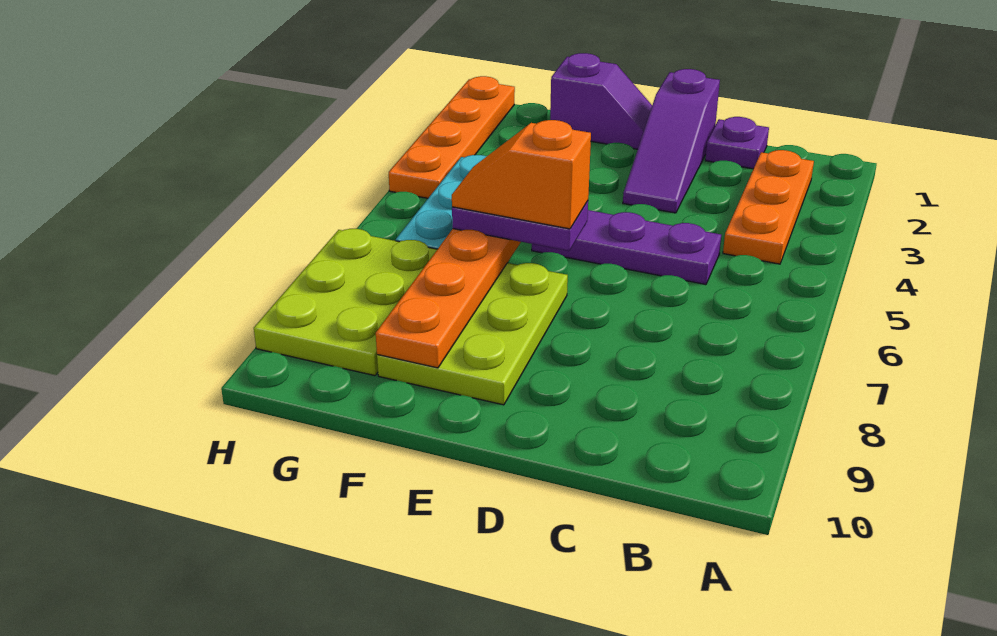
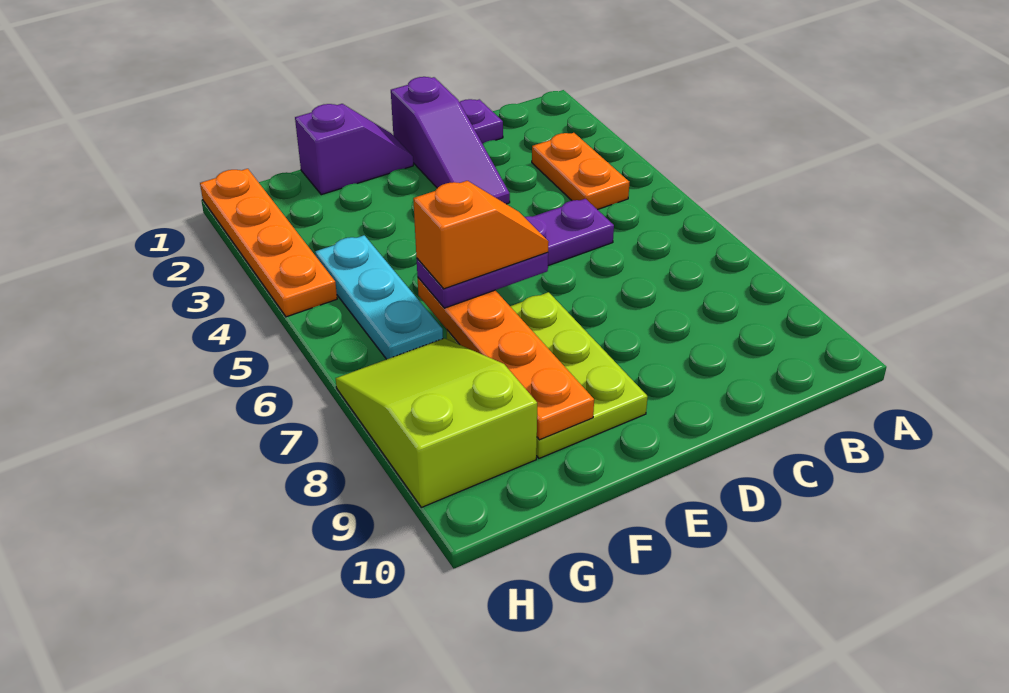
orange plate B2:B4 level 1 -> orange plate B3:B4 level 1
orange slope E6:F6 level 4 top E -> orange slope E6:F6 level 4 top F
lime plate G7:H9 level 1 -> lime slope G7:H9 level 1 top 9

